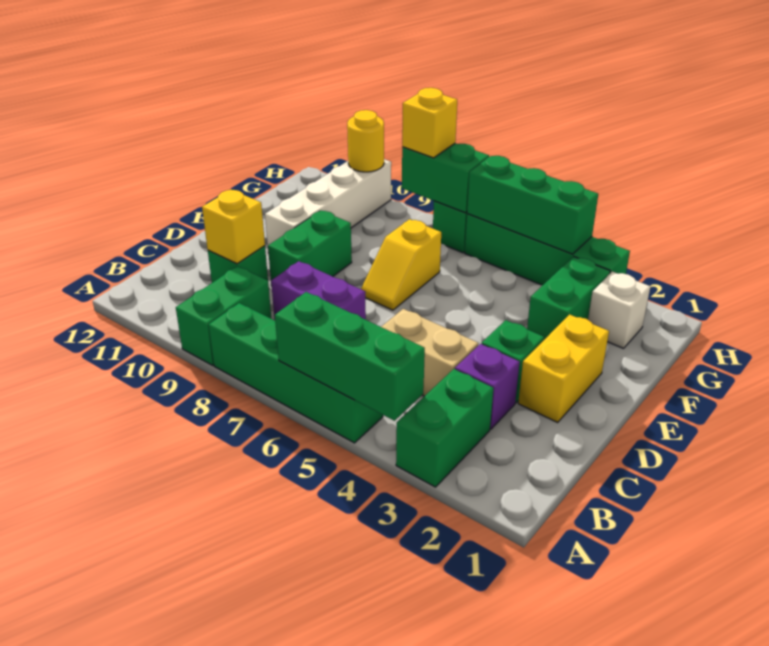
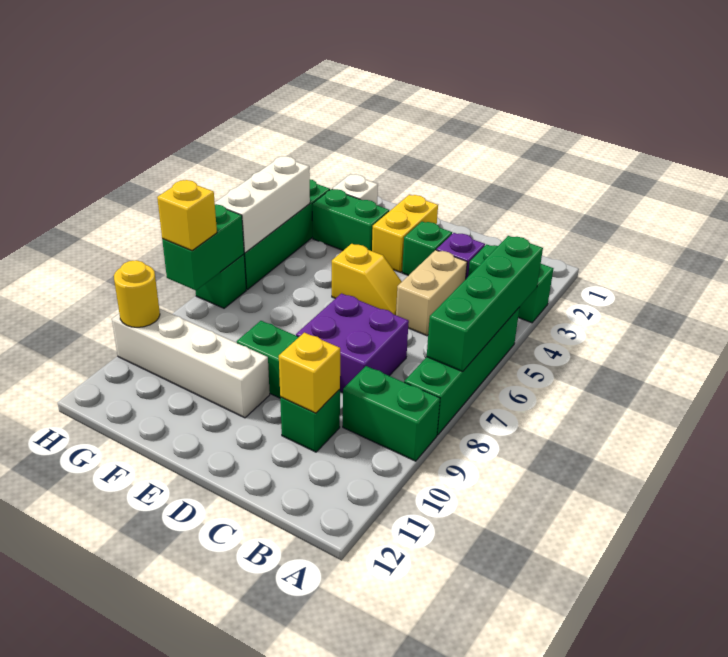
green brick A4:A6 level 2 -> green brick A4:A7 level 2
purple brick C7:C8 level 1 -> purple brick C7:D8 level 1
yellow brick D2:E2 level 1 -> yellow brick E2:E3 level 1
yellow slope E7:F7 level 1 top F -> yellow slope D5:E5 level 1 top E
green brick H4:H6 level 2 -> white brick H4:H6 level 2

